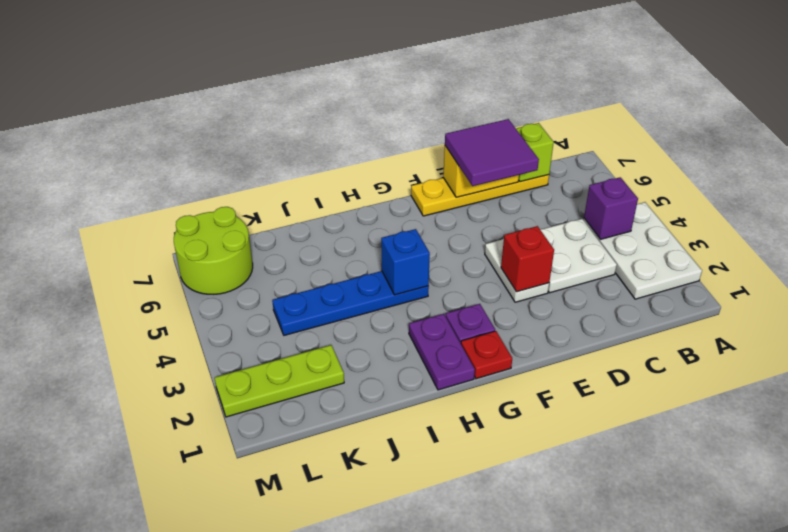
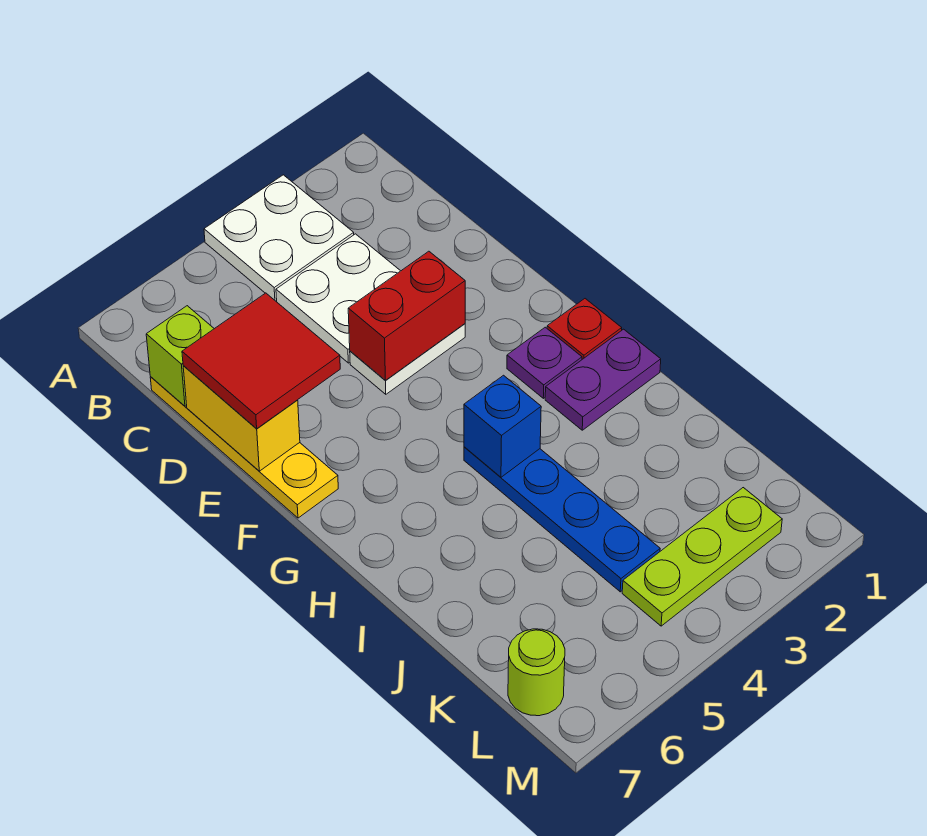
white plate A2:B4 level 1 -> white plate A3:B4 level 1
purple brick B4 level 2 -> none
purple tile D6:E7 level 3 -> red tile D6:E7 level 3
red brick E3 level 2 -> red brick E3:E4 level 2
lime plate K2:M2 level 1 -> lime plate L2:L4 level 1
lime round brick L6:M7 level 1 -> lime round brick L7 level 1

